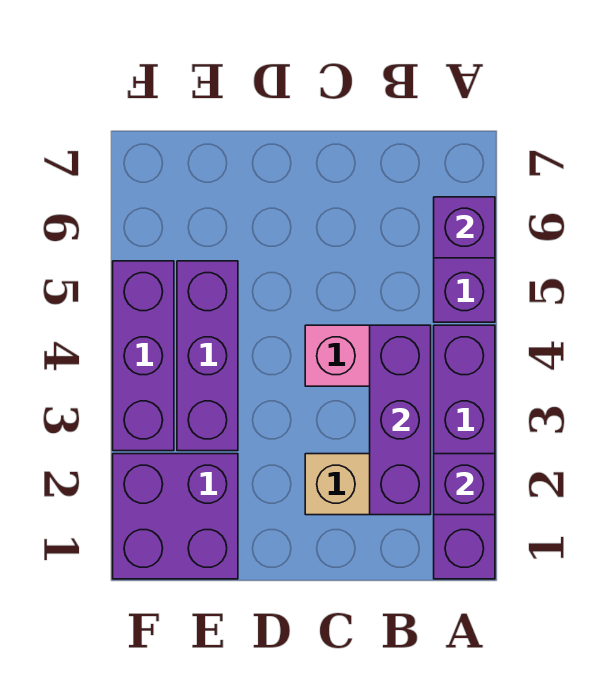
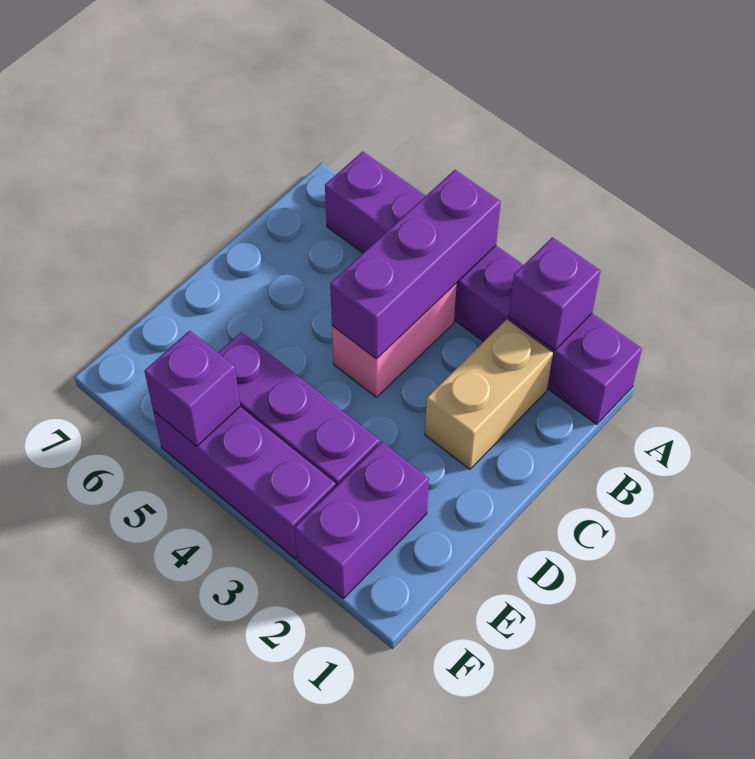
purple brick A6 level 2 -> purple brick F5 level 2
purple brick B2:B4 level 2 -> purple brick A4:C4 level 2
purple brick E1:F2 level 1 -> purple brick E2:F2 level 1

